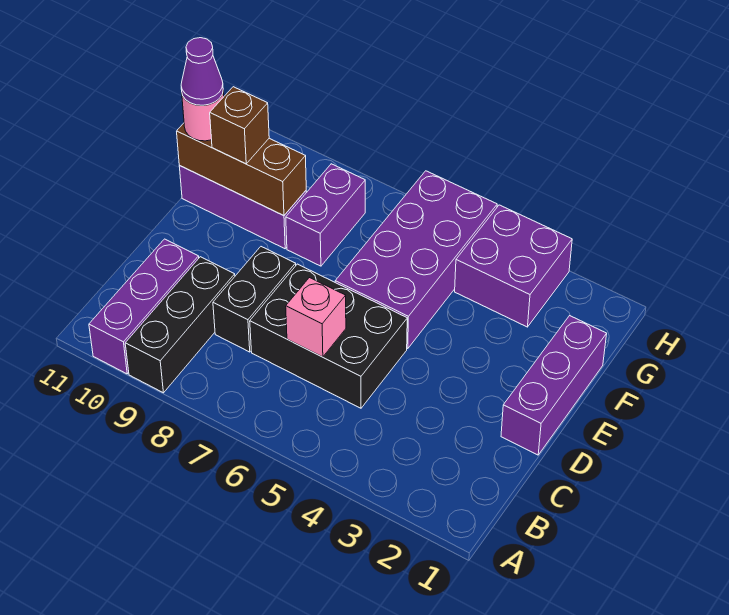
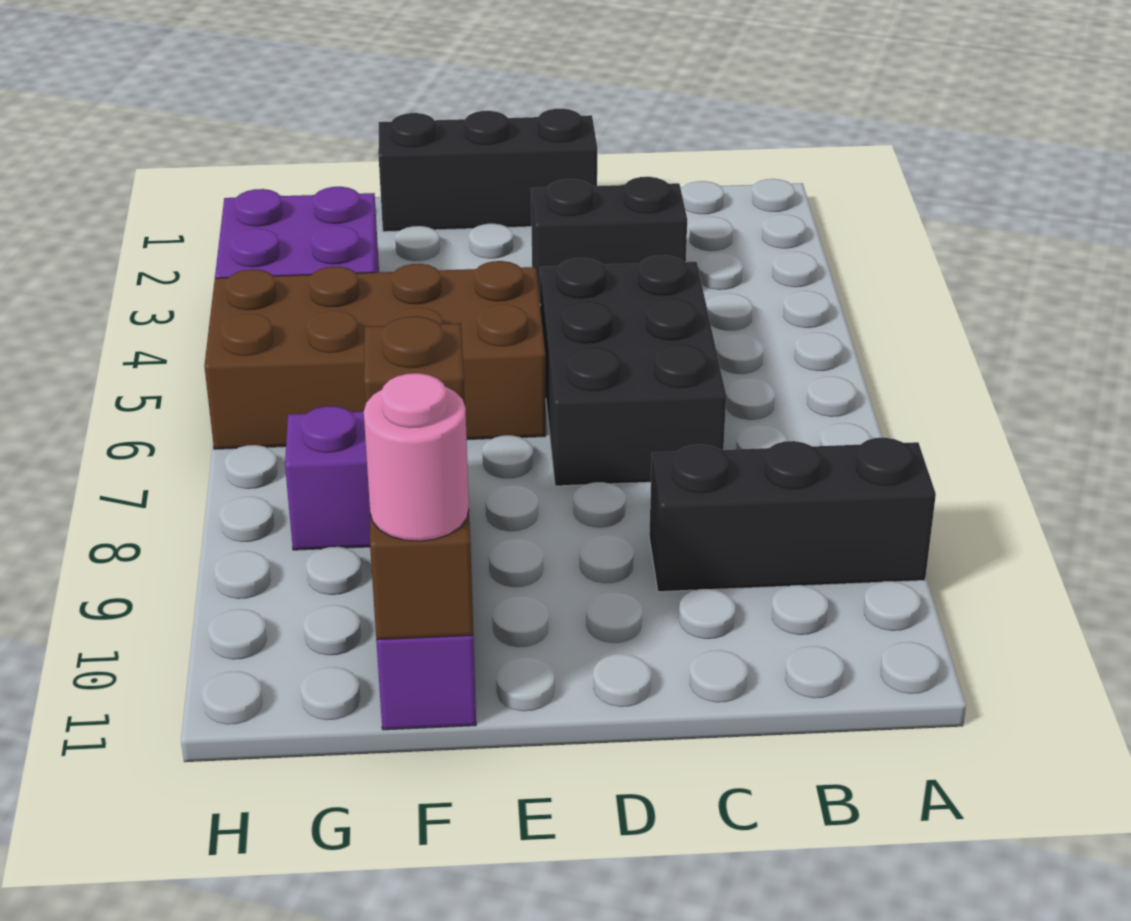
purple brick A10:C10 level 1 -> none
pink brick C6 level 2 -> none
black brick C8:D8 level 1 -> black brick C3:D3 level 1
purple brick D1:F1 level 1 -> black brick D1:F1 level 1
purple brick E5:H6 level 1 -> brown brick E5:H6 level 1
purple cone F11 level 4 -> none

